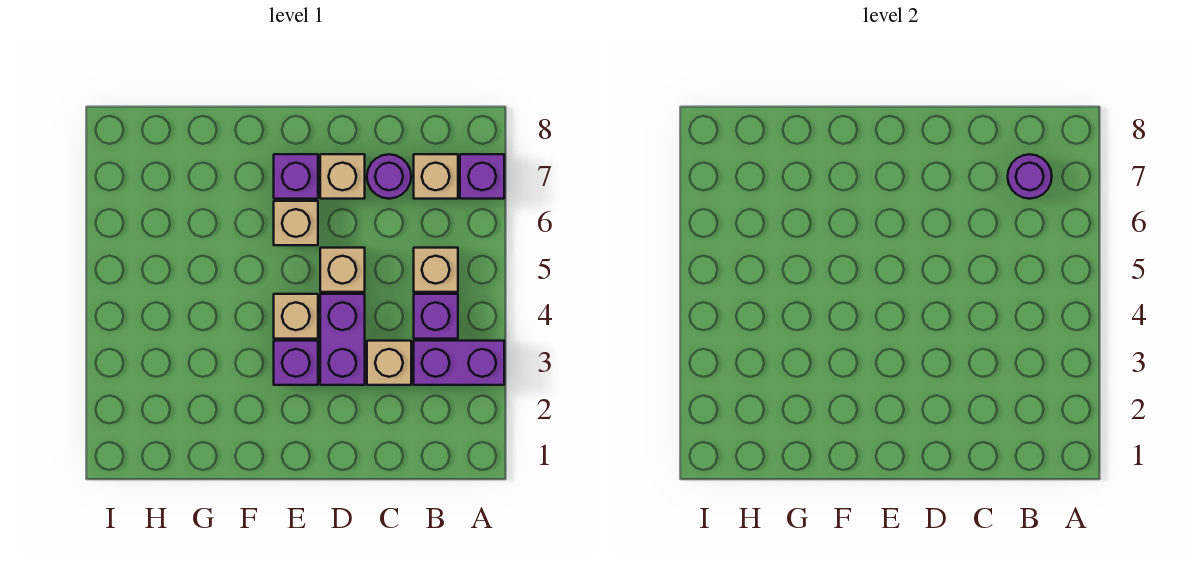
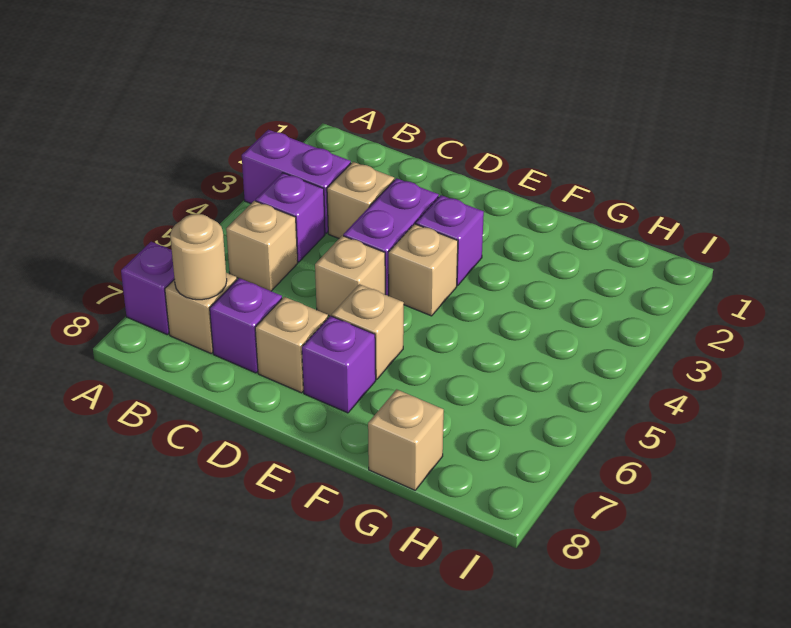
purple round brick B7 level 2 -> tan round brick B7 level 2
purple round brick C7 level 1 -> purple brick C7 level 1
none -> tan brick G8 level 1

